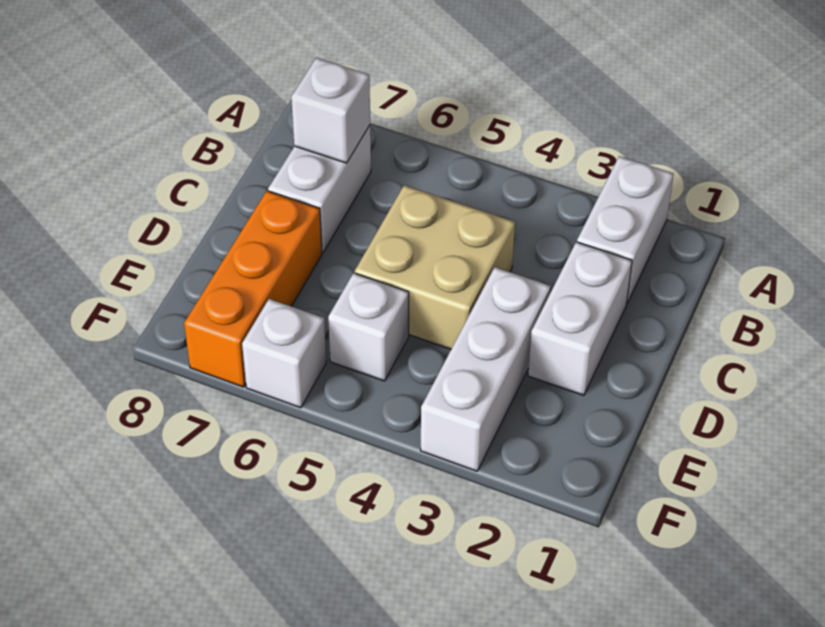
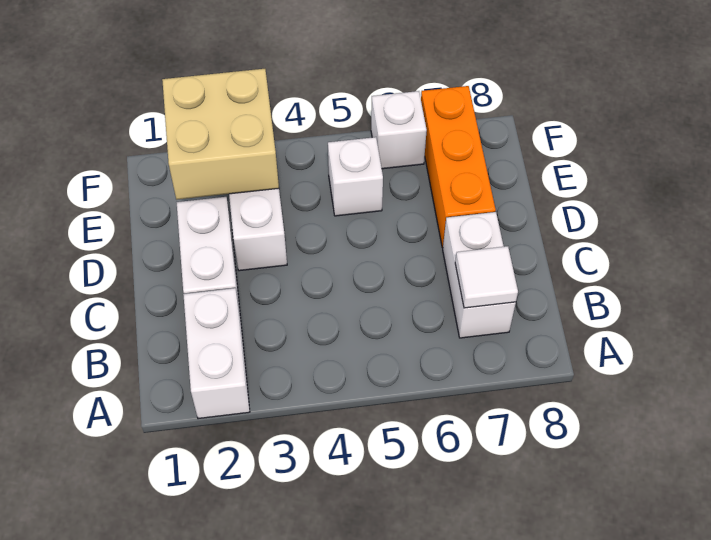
white brick B7 level 2 -> white tile B7 level 2
tan brick C4:D5 level 1 -> tan brick E2:F3 level 2

